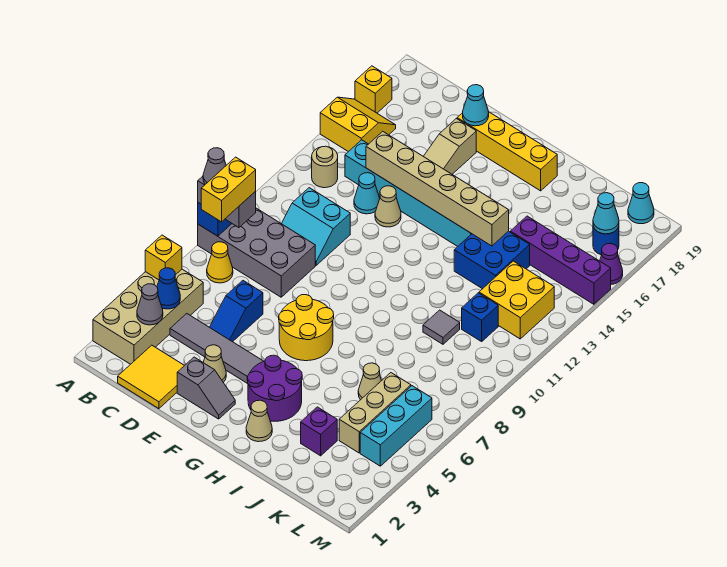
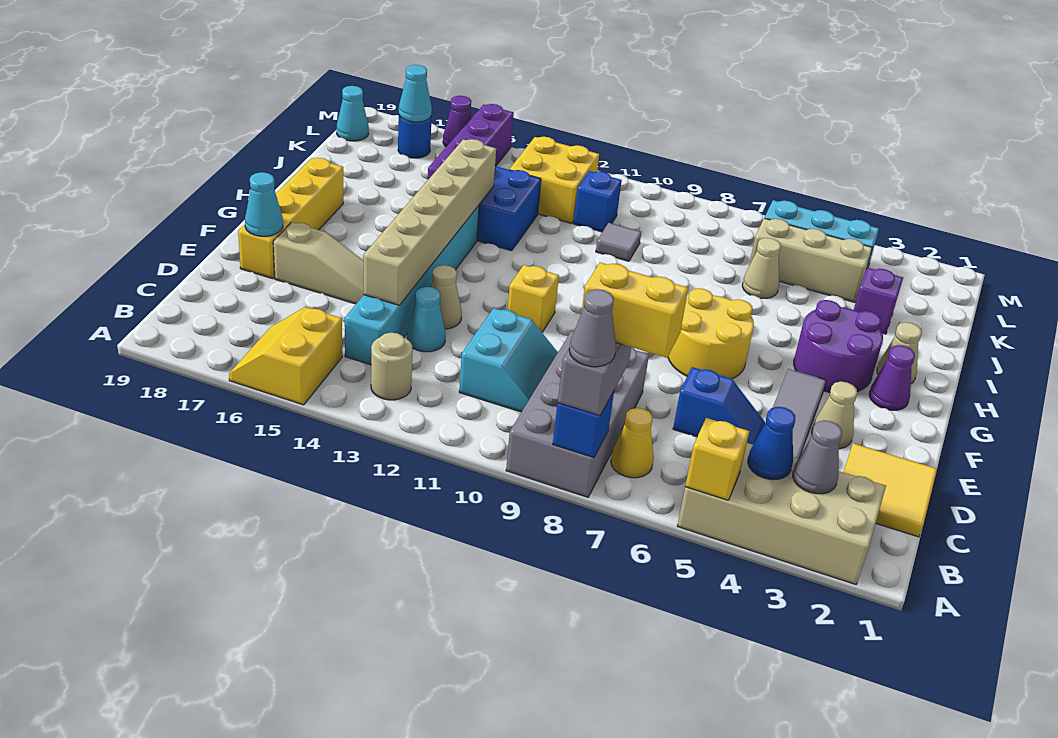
yellow brick A17 level 1 -> yellow brick F11 level 1
grey slope E2:F2 level 1 top E -> none
none -> purple cone G2 level 1

